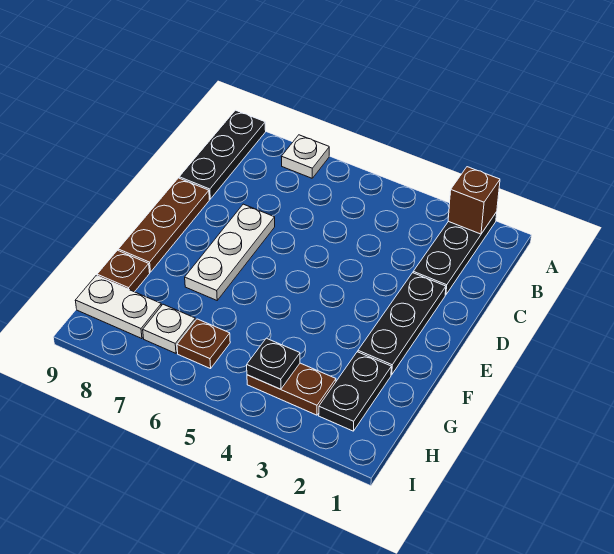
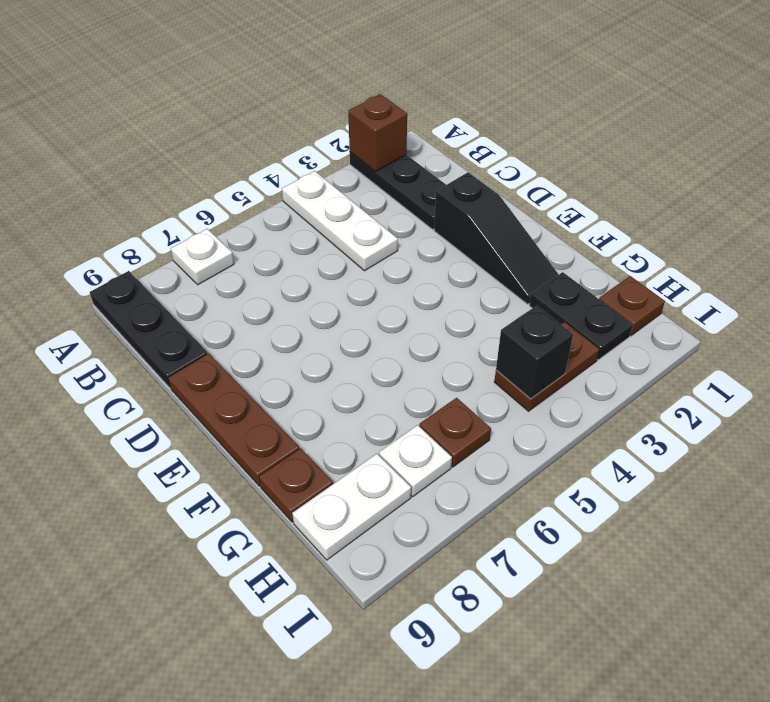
black plate D2:F2 level 1 -> black slope D2:F2 level 1 top D
white plate D7:F7 level 1 -> white plate A4:C4 level 1
none -> brown plate H1 level 1
black plate H4 level 2 -> black brick H4 level 2

